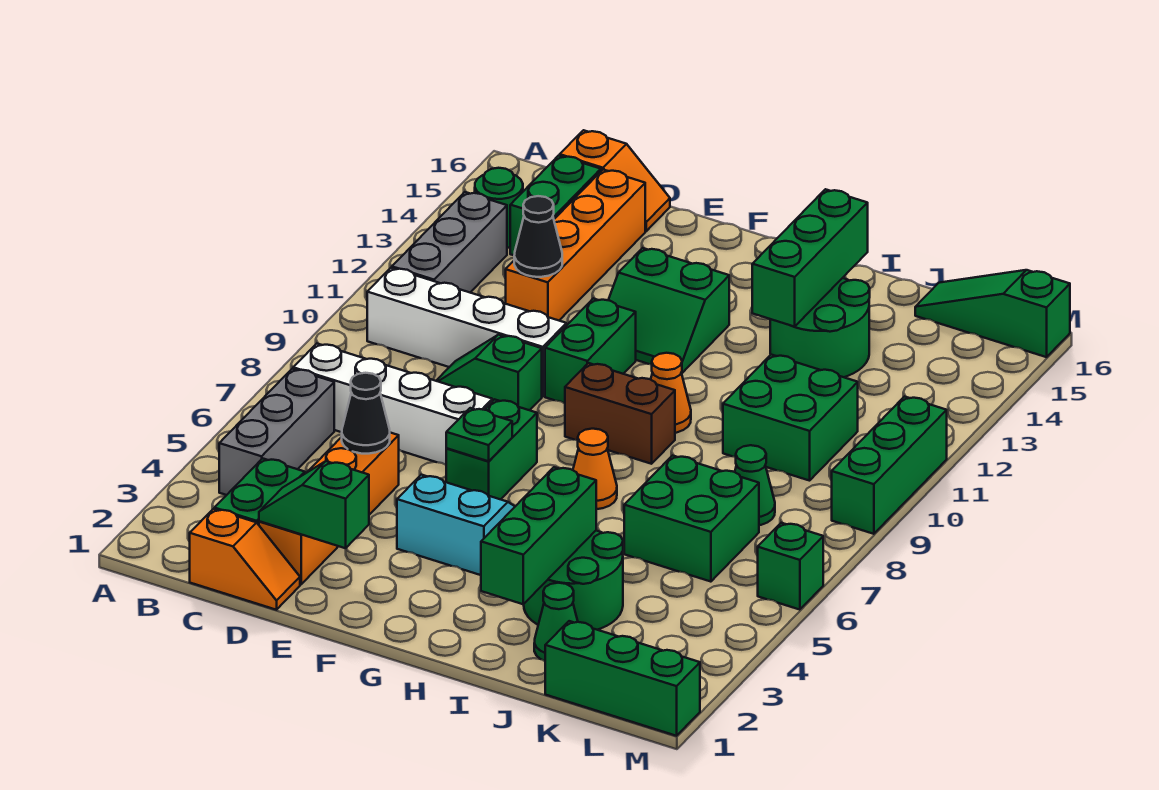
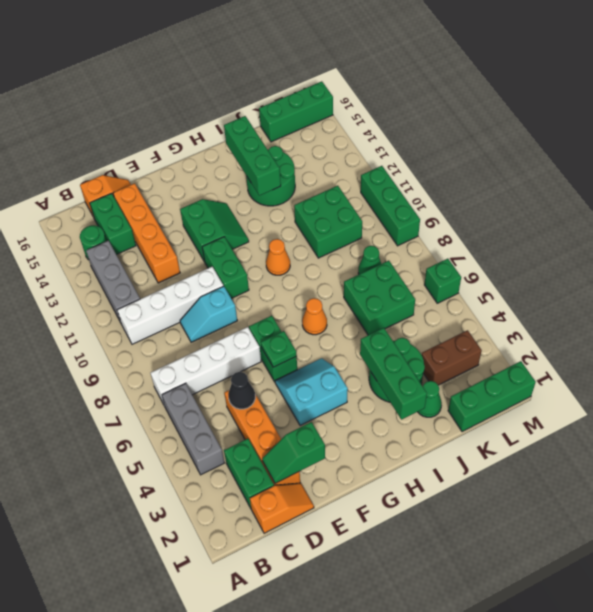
green slope D9:E9 level 1 top E -> cyan slope D9:E9 level 1 top E
black cone D12 level 2 -> none
green slope F12:G13 level 1 top 13 -> green slope F12:G13 level 1 top F
brown brick G9:H9 level 1 -> brown brick K3:L3 level 1
green slope K16:M16 level 1 top M -> green brick K16:M16 level 1

